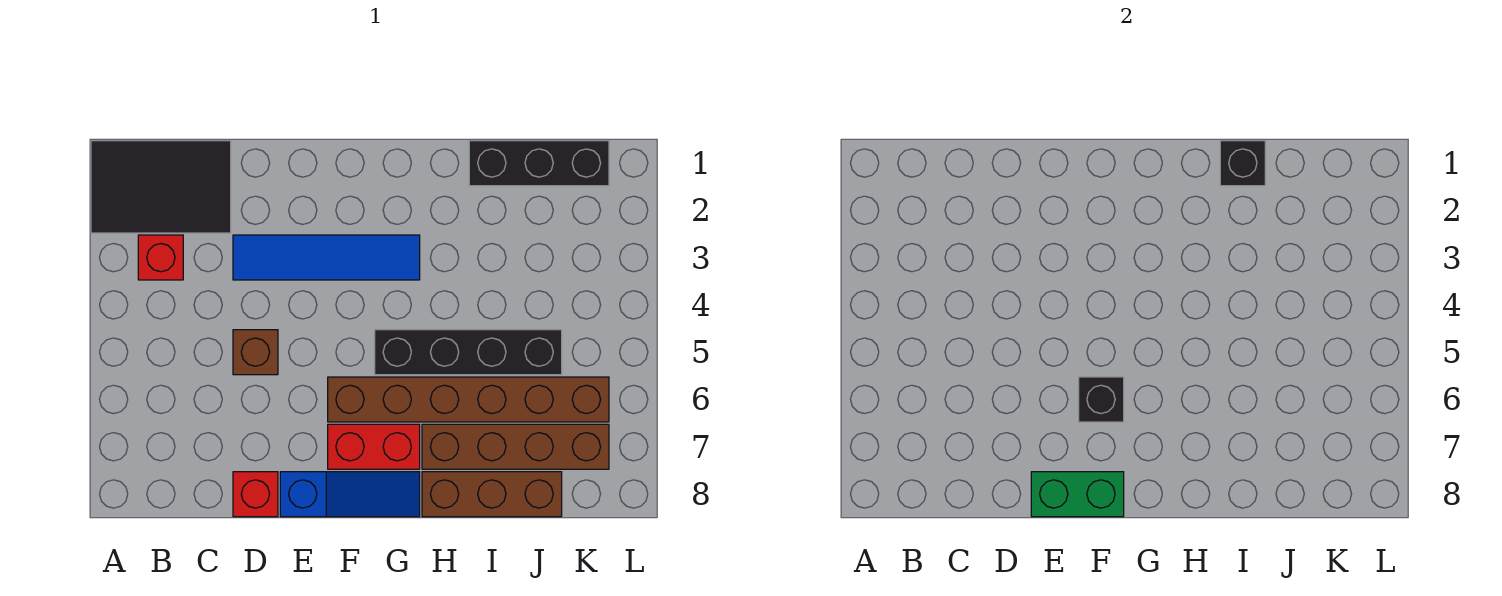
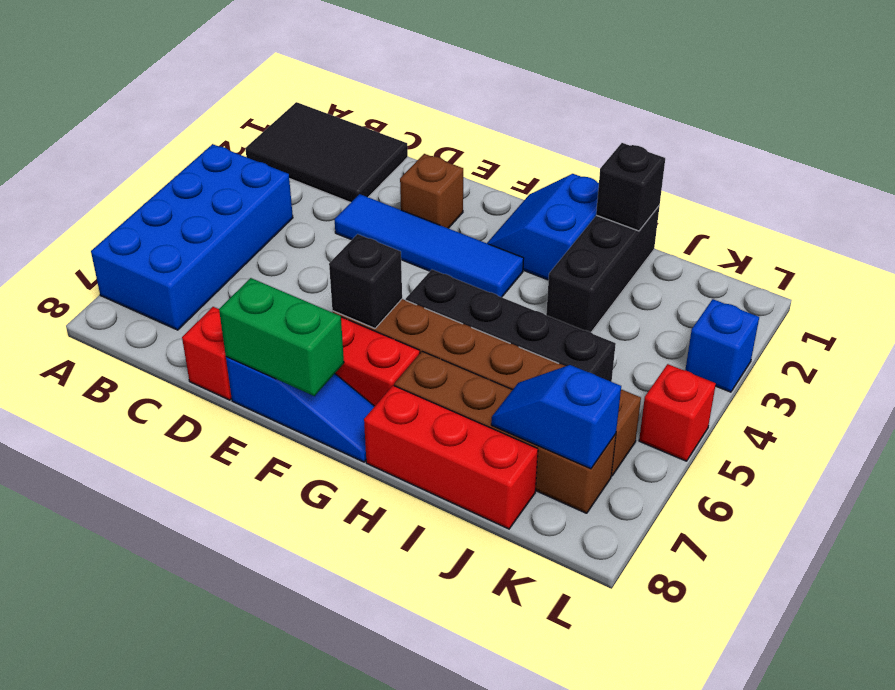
none -> blue brick A4:B7 level 1
red brick B3 level 1 -> red brick L5 level 1
brown brick D5 level 1 -> brown brick E2 level 1
none -> blue slope G1:H2 level 1 top H
brown brick H8:J8 level 1 -> red brick H8:J8 level 1
black brick I1:K1 level 1 -> black brick I1:I3 level 1
none -> blue slope J7:K7 level 2 top K
none -> blue brick L3 level 1

